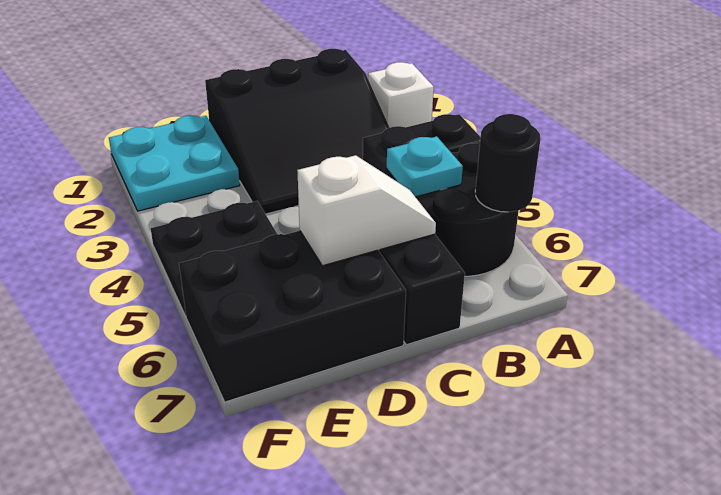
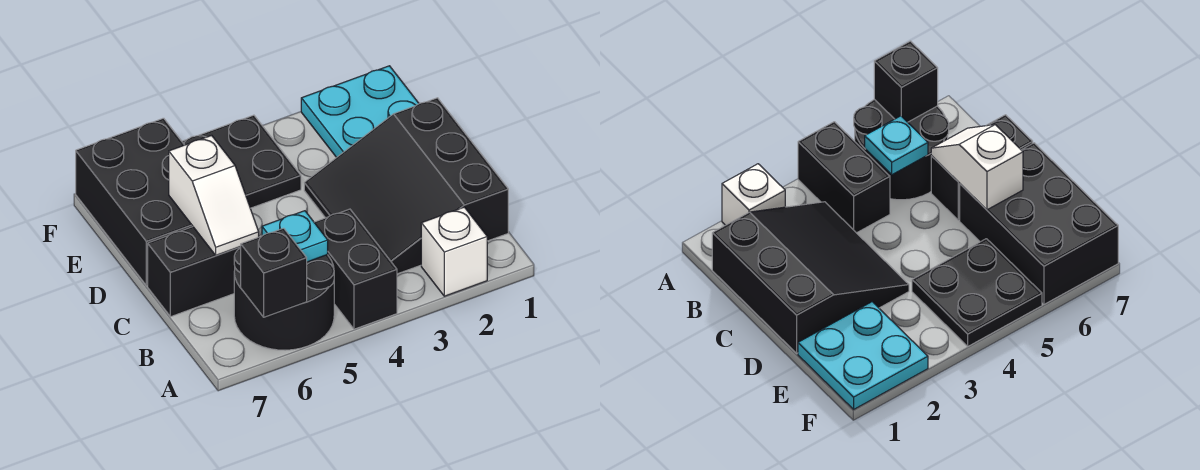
black round brick A6 level 2 -> black brick A6 level 2

